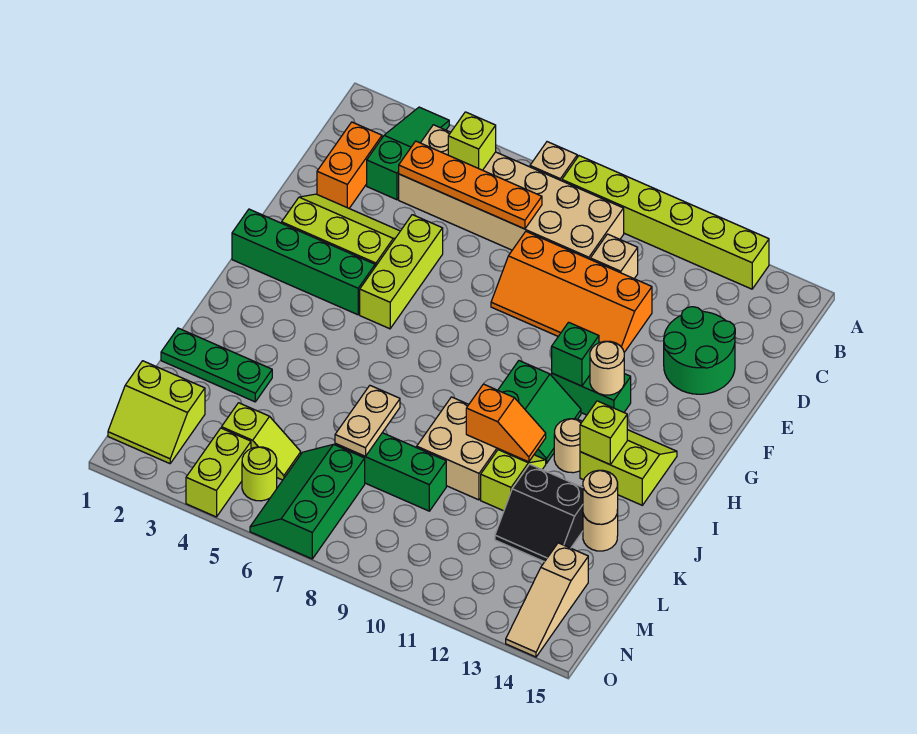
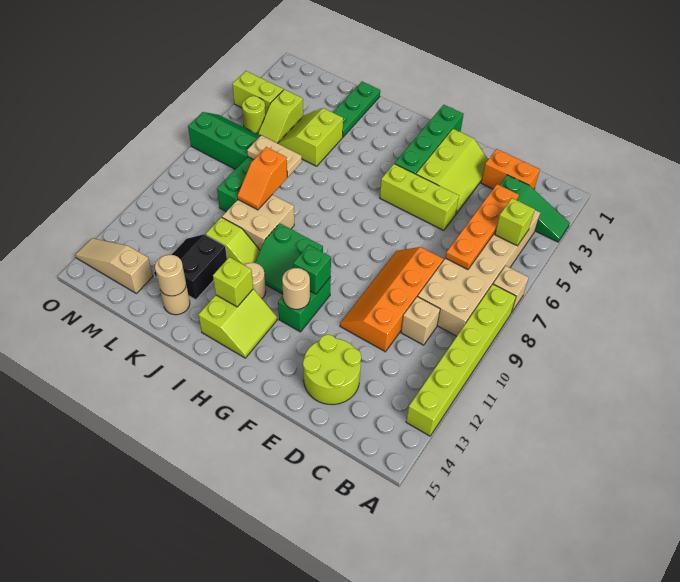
green round brick D13:E14 level 1 -> lime round brick D13:E14 level 1
orange slope J10:J11 level 2 top 10 -> orange slope K8:K9 level 2 top 8
lime slope M1:N2 level 1 top M -> lime slope K4:L5 level 1 top K

